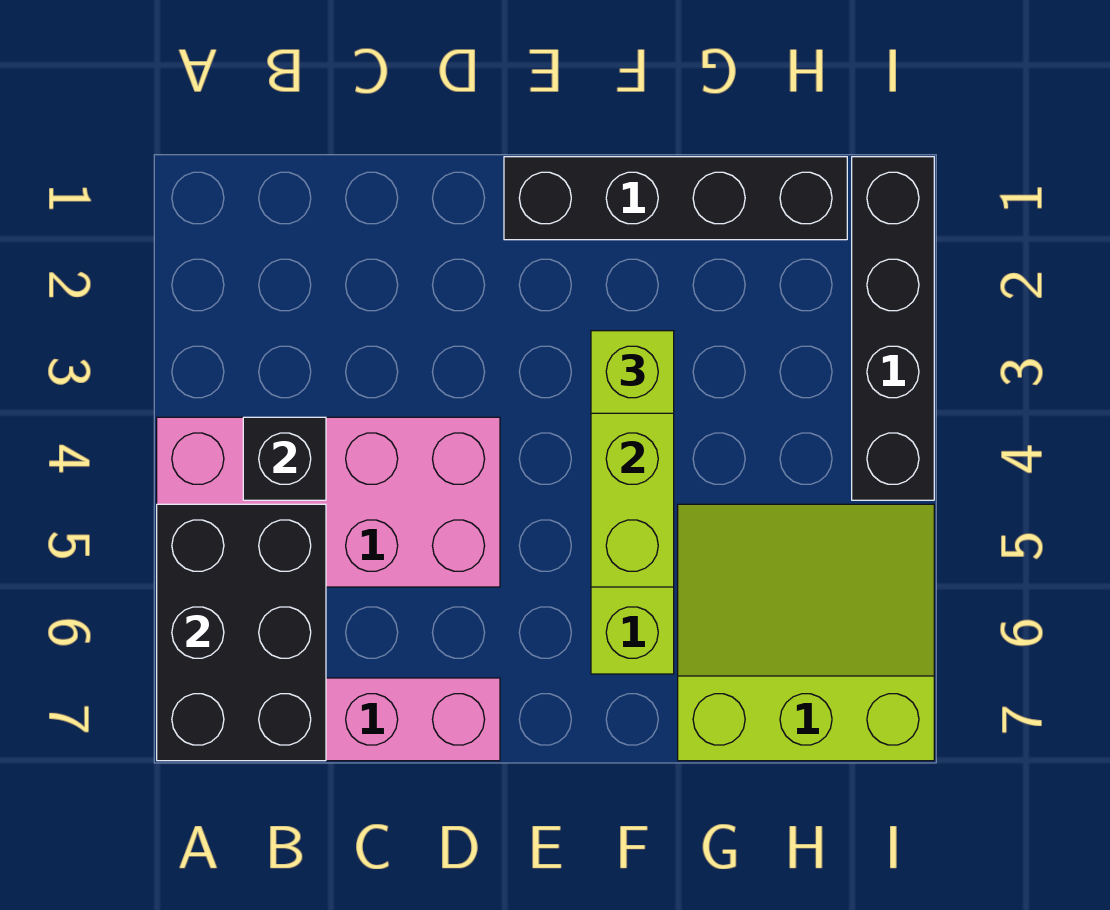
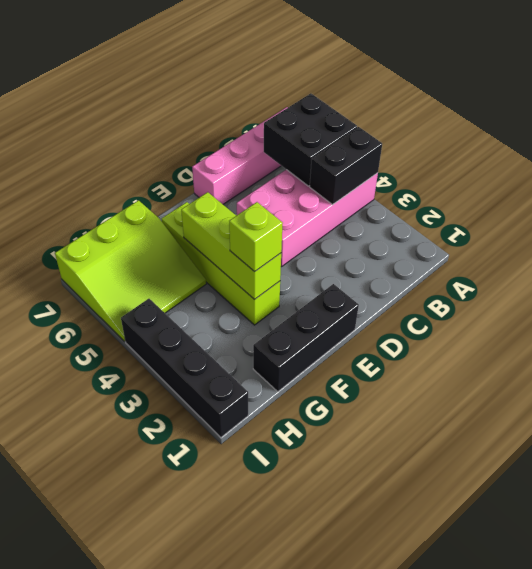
black brick A5:B7 level 2 -> black brick A5:B6 level 2
black brick B4 level 2 -> black brick A4:B4 level 2
black brick E1:H1 level 1 -> black brick E1:G1 level 1

